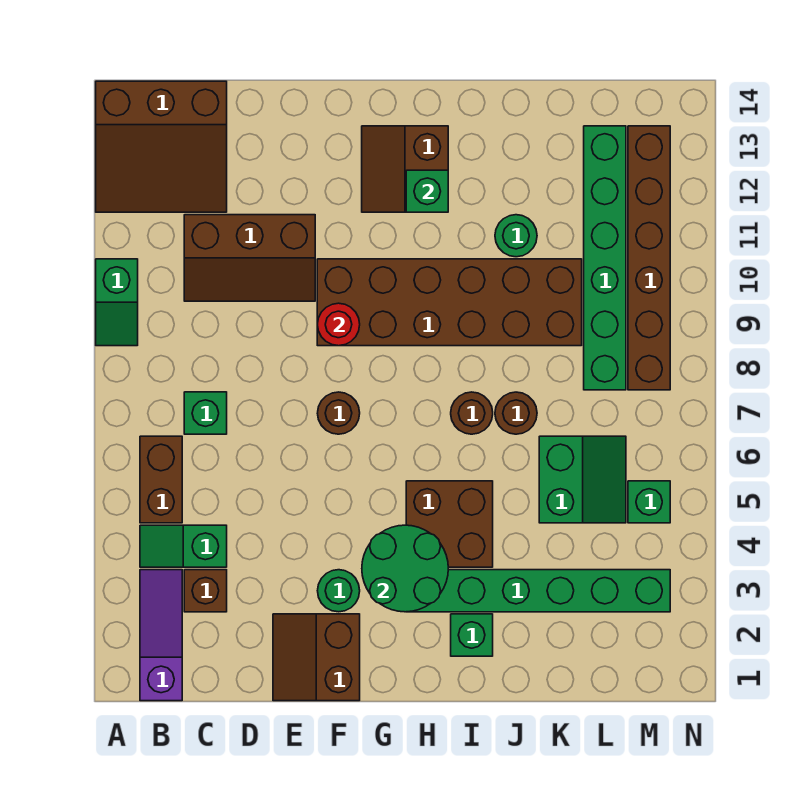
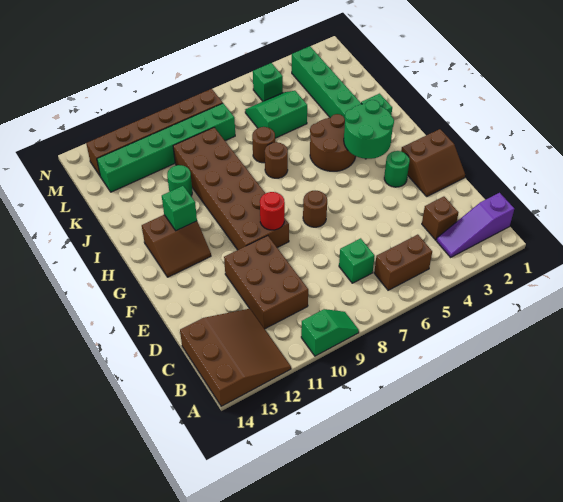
green slope B4:C4 level 1 top C -> none
brown slope C10:E11 level 1 top 11 -> brown brick C10:E11 level 1
brown brick H4:I5 level 1 -> brown round brick H4:I5 level 1

